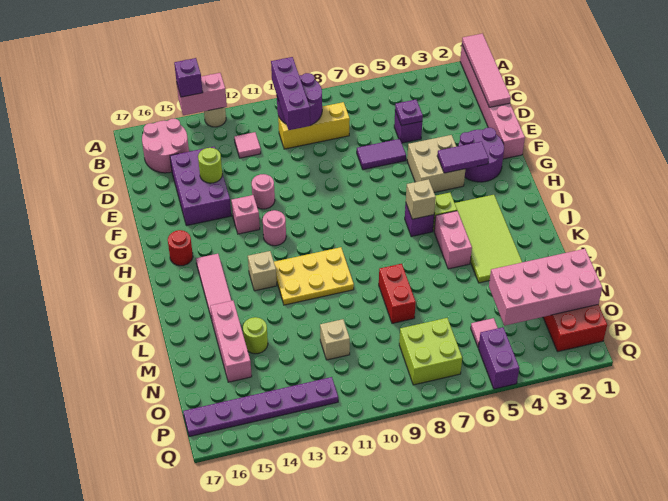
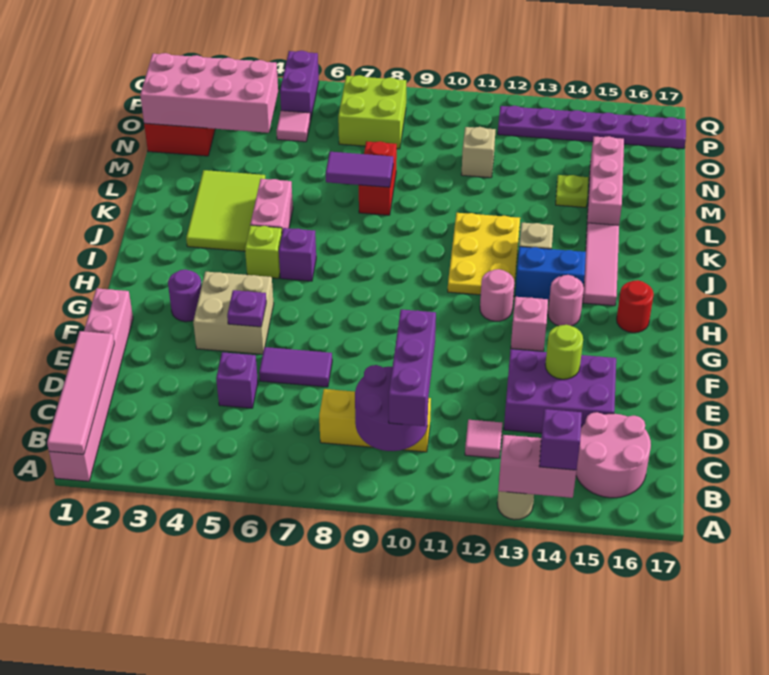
purple plate D5 level 2 -> purple plate F5 level 2
purple brick D14:F15 level 1 -> purple brick D13:E15 level 1
purple round brick F2:G3 level 1 -> purple round brick G3 level 1
pink round brick F12 level 1 -> pink round brick H14 level 1
purple tile G3:G4 level 2 -> purple tile L7:L8 level 2
lime tile I3:L4 level 1 -> lime tile J3:L4 level 1
tan brick I6 level 2 -> none
none -> blue brick I13:I14 level 1
yellow plate J10:K12 level 1 -> yellow plate I11:K12 level 1
lime round brick M14 level 1 -> lime plate M14 level 1

